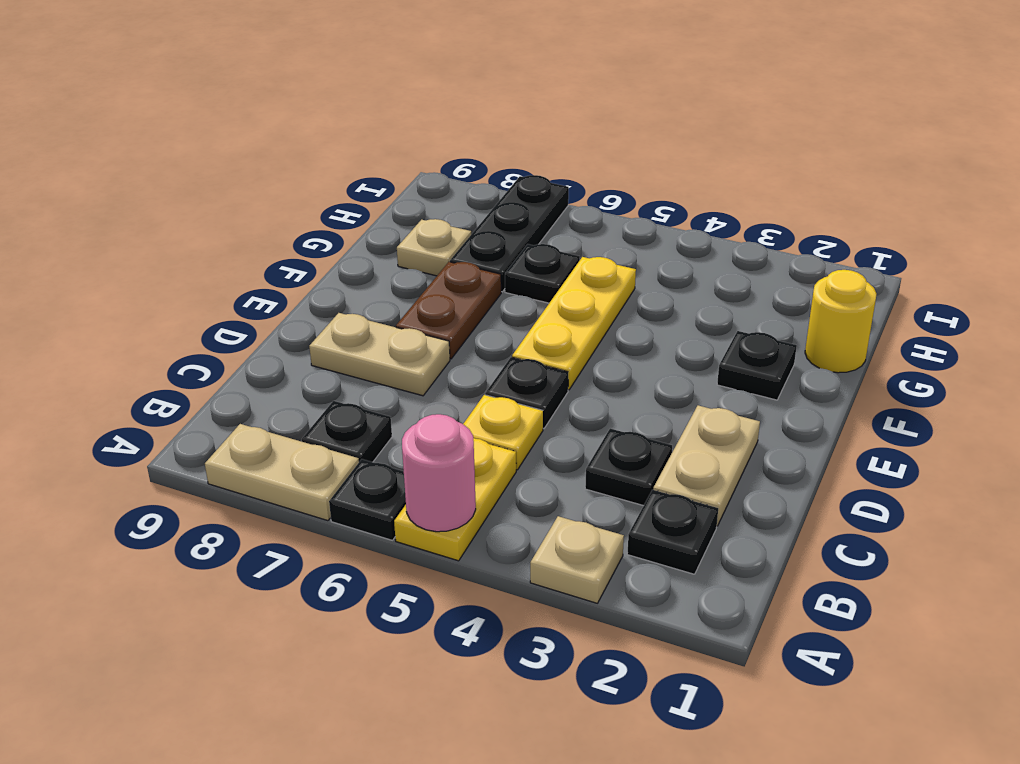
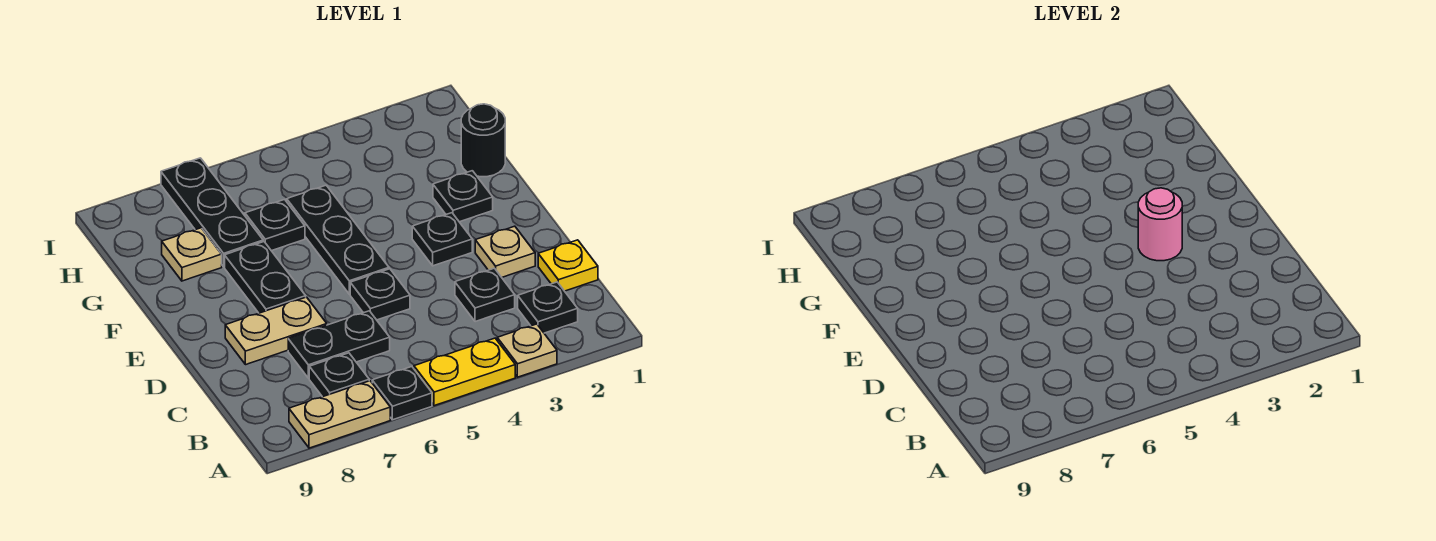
yellow plate A5:B5 level 1 -> yellow plate A4:A5 level 1
pink round brick A5 level 2 -> pink round brick E3 level 2
tan plate C2:D2 level 1 -> tan plate D2 level 1
yellow plate C5 level 1 -> yellow plate C1 level 1
none -> black plate C6:C7 level 1
none -> black plate E3 level 1
yellow plate E5:G5 level 1 -> black plate E5:G5 level 1
brown plate E7:F7 level 1 -> black plate E7:F7 level 1
yellow round brick G1 level 1 -> black round brick G1 level 1

